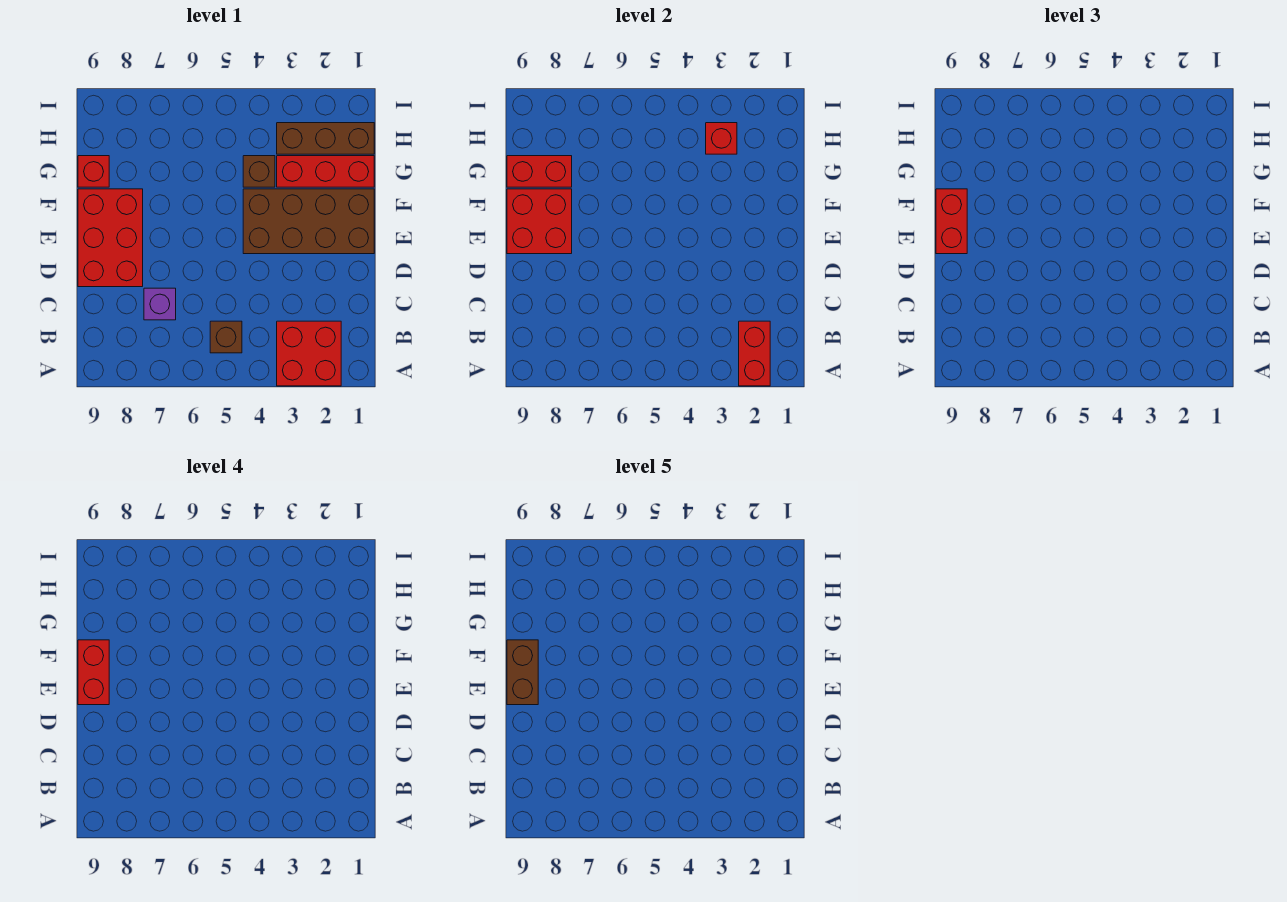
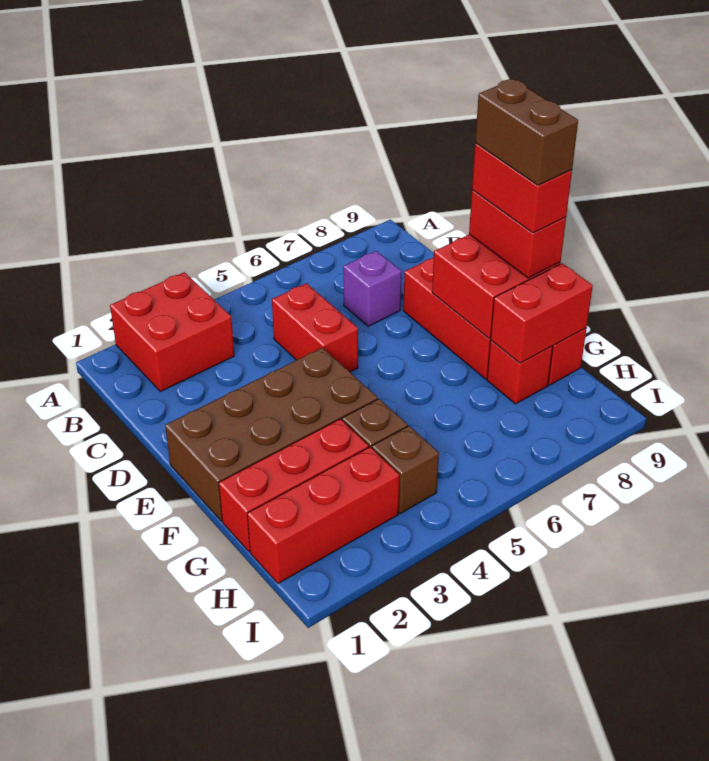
red brick A2:B2 level 2 -> red brick C5:D5 level 1
brown brick B5 level 1 -> brown brick H4 level 1
brown brick H1:H3 level 1 -> red brick H1:H3 level 1
red brick H3 level 2 -> red brick G8 level 1

